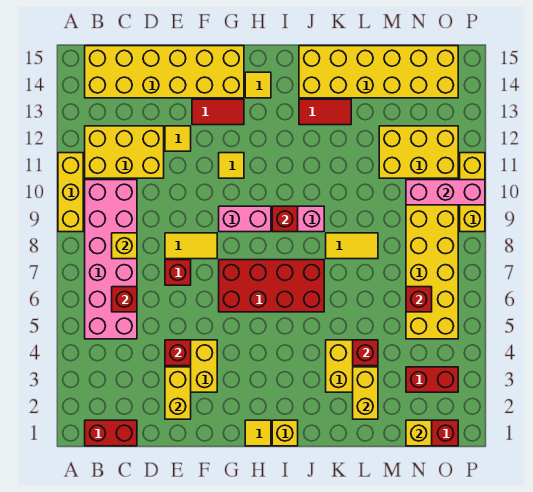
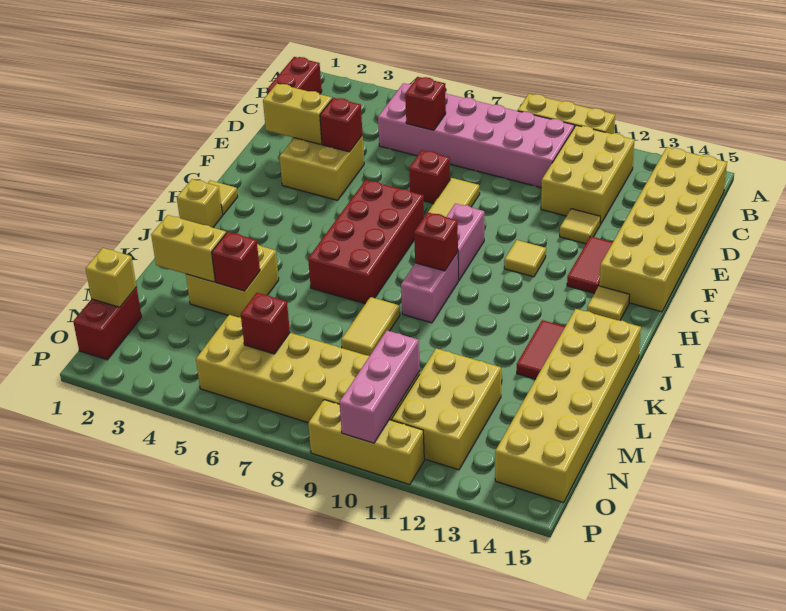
yellow brick C8 level 2 -> none
red brick N3:O3 level 1 -> none

